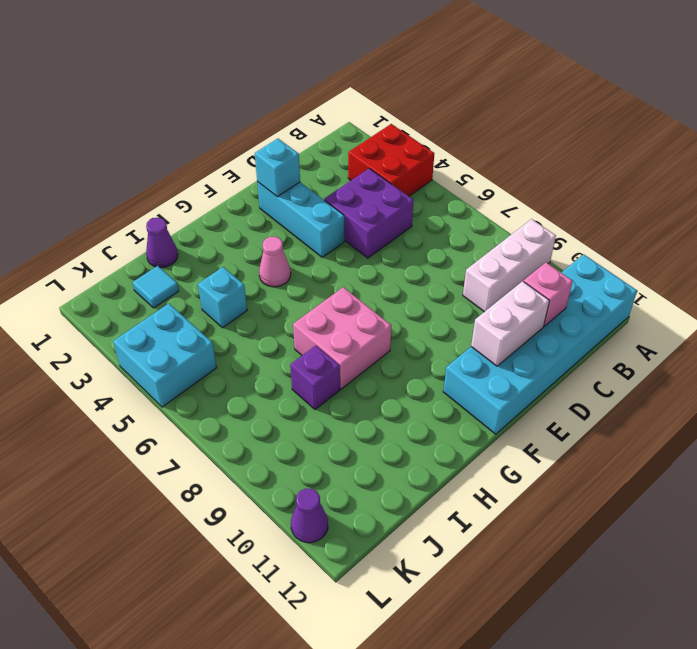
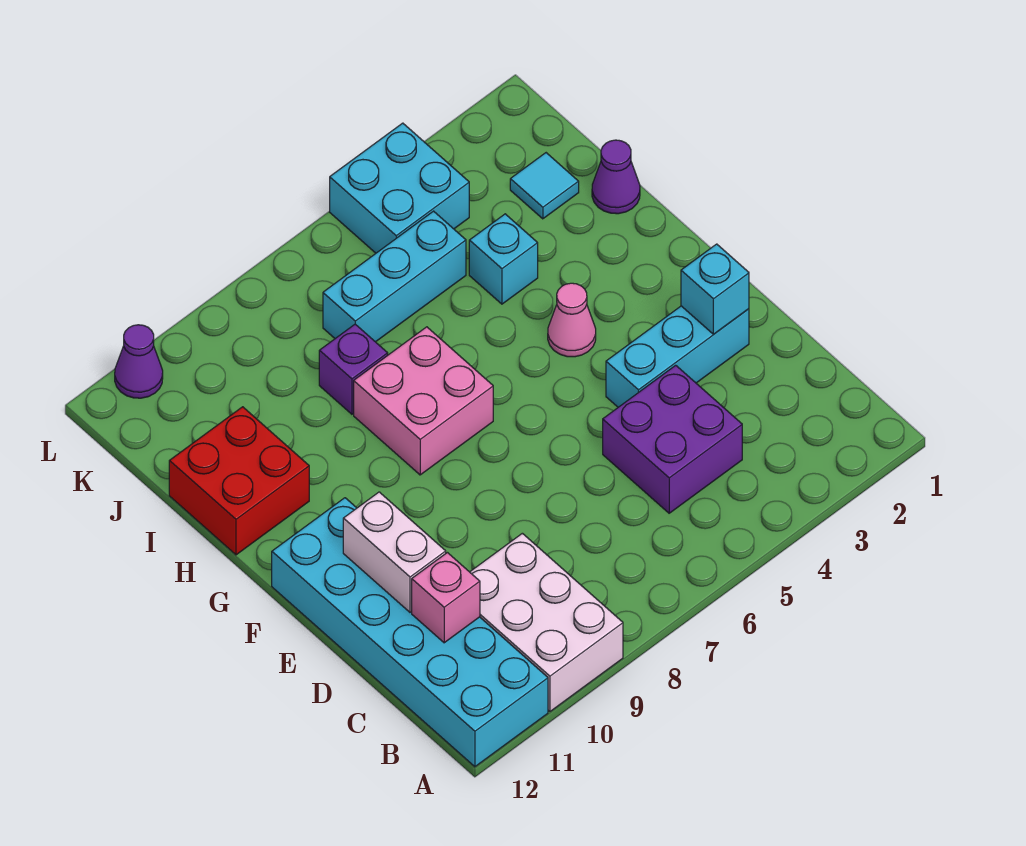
red brick A3:B4 level 1 -> red brick H11:I12 level 1
white brick A9:C9 level 1 -> white brick A9:C10 level 1
none -> cyan brick J5:J7 level 1

